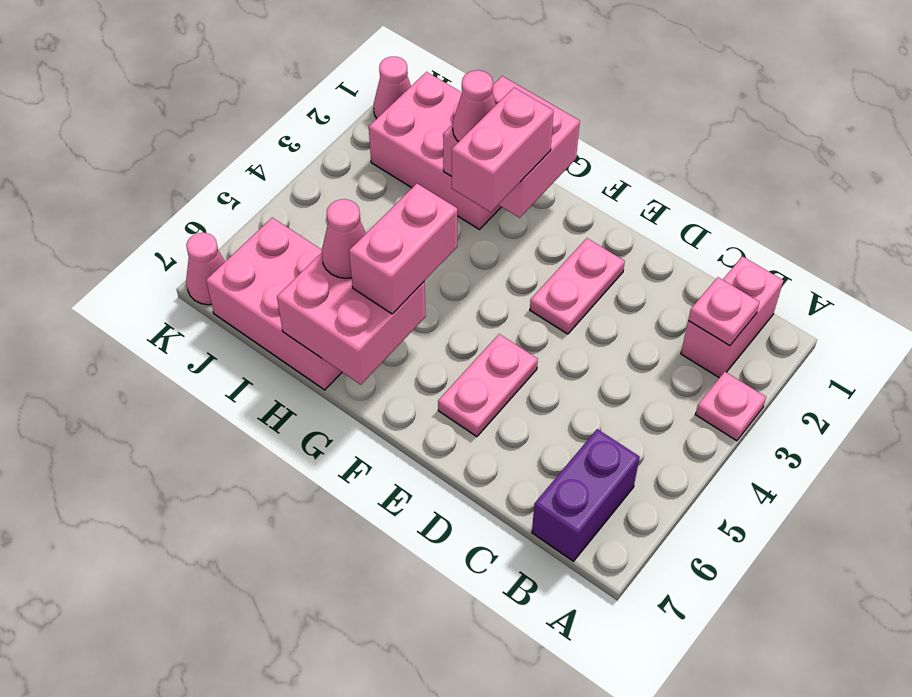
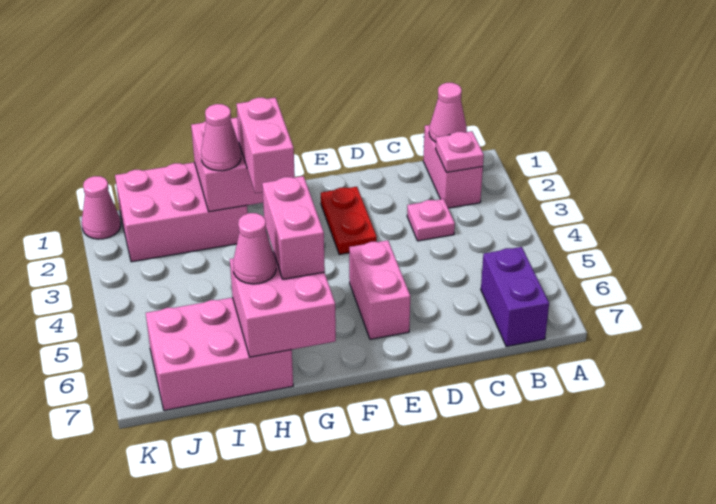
pink plate A3 level 1 -> pink plate C3 level 1
pink plate E2:E3 level 1 -> red plate E2:E3 level 1
pink plate E5:E6 level 1 -> pink brick E5:E6 level 1
pink cone K7 level 1 -> pink cone B1 level 2

